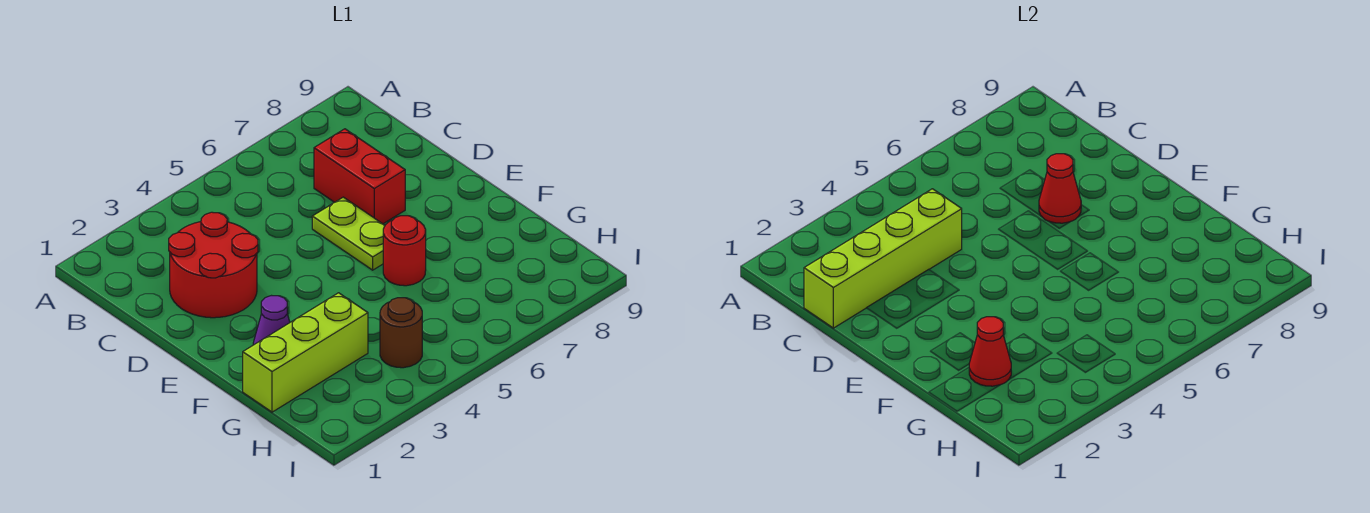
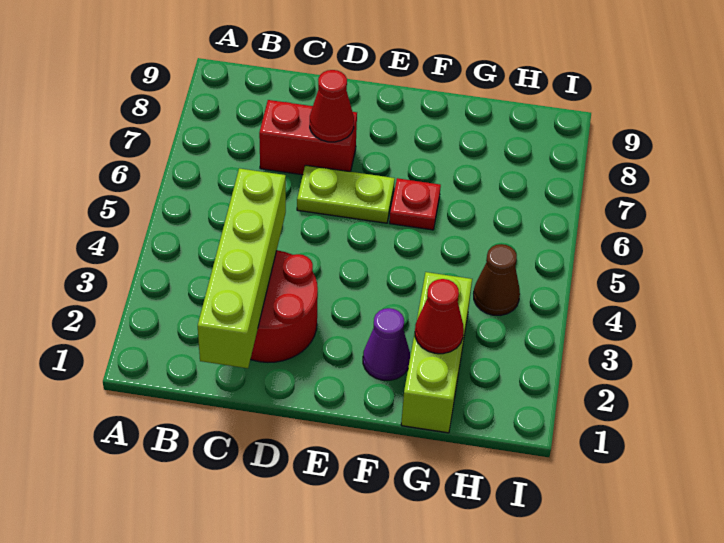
red round brick F6 level 1 -> red plate F6 level 1
brown round brick H4 level 1 -> brown cone H4 level 1

